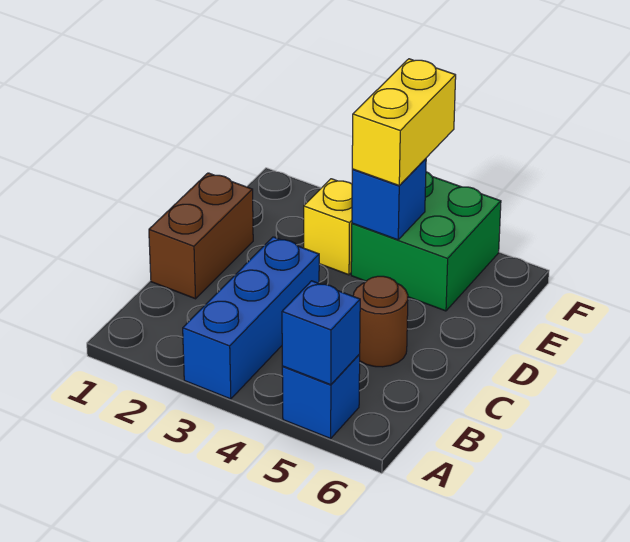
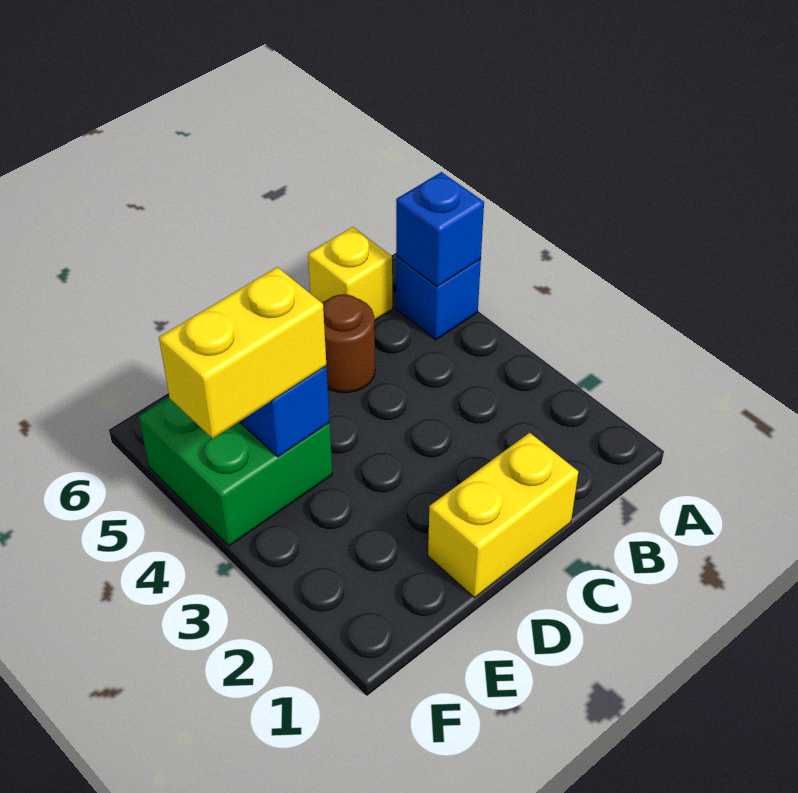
blue brick A3:C3 level 1 -> none
brown brick C1:D1 level 1 -> yellow brick C1:D1 level 1
yellow brick E3 level 1 -> yellow brick B6 level 1

